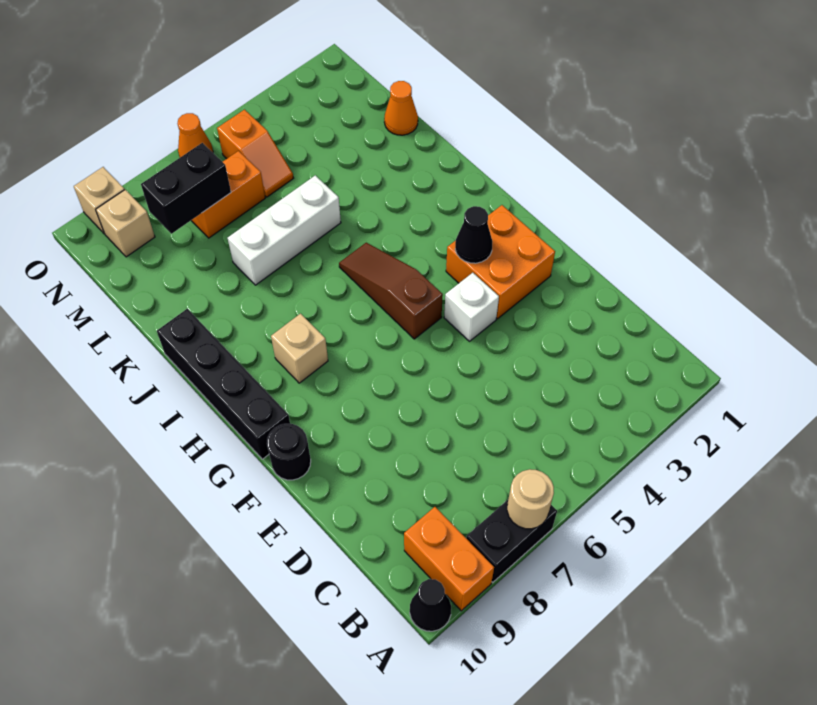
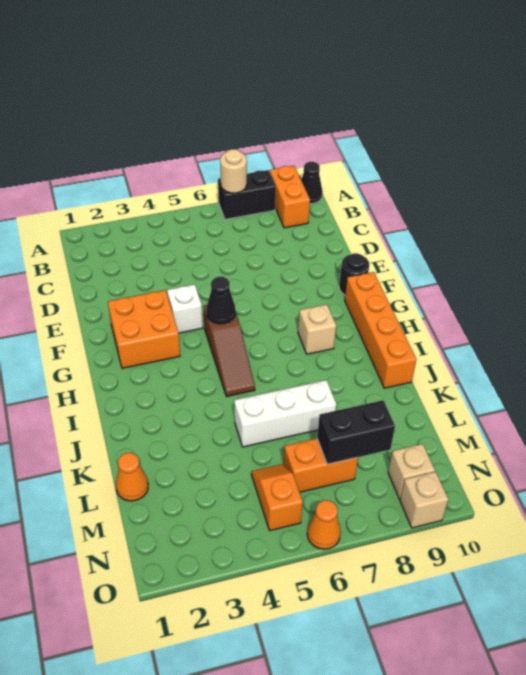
black cone G3 level 2 -> black cone G5 level 2
black brick G10:J10 level 1 -> orange brick G10:J10 level 1

